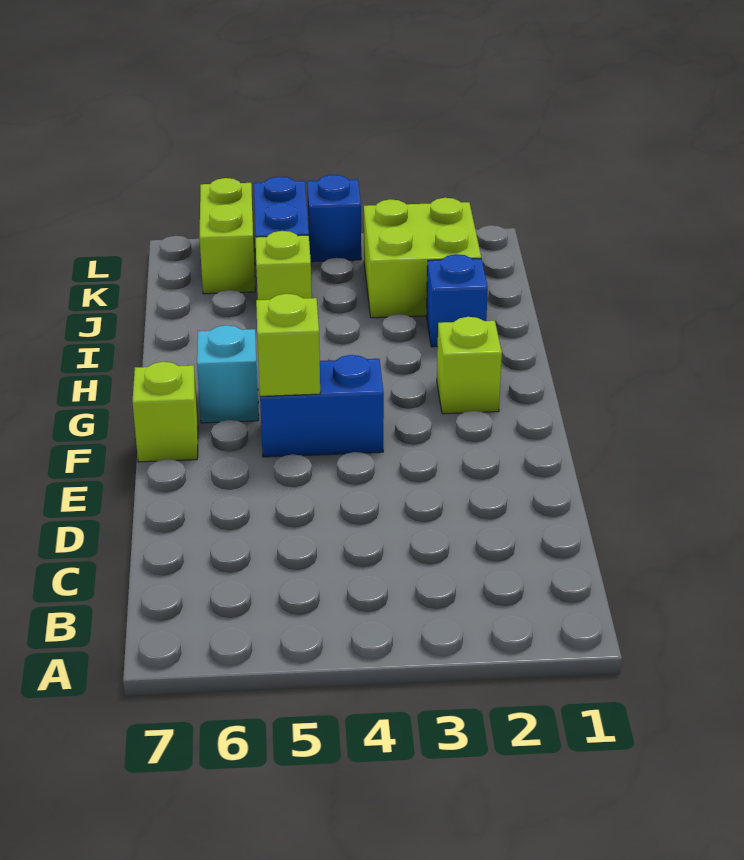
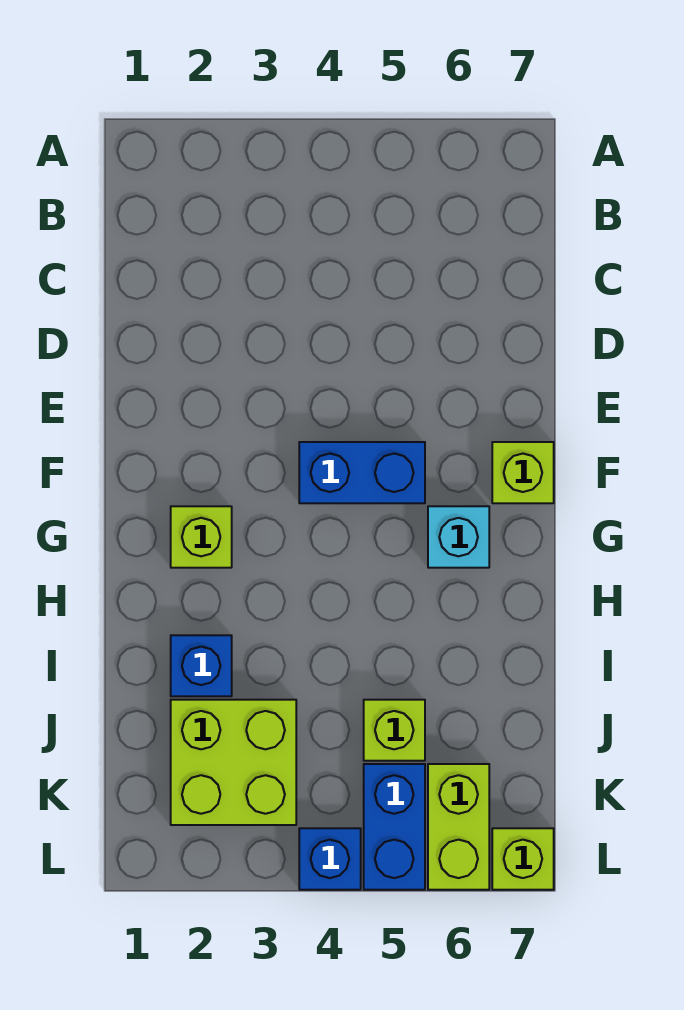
lime brick F5 level 2 -> lime brick L7 level 1

